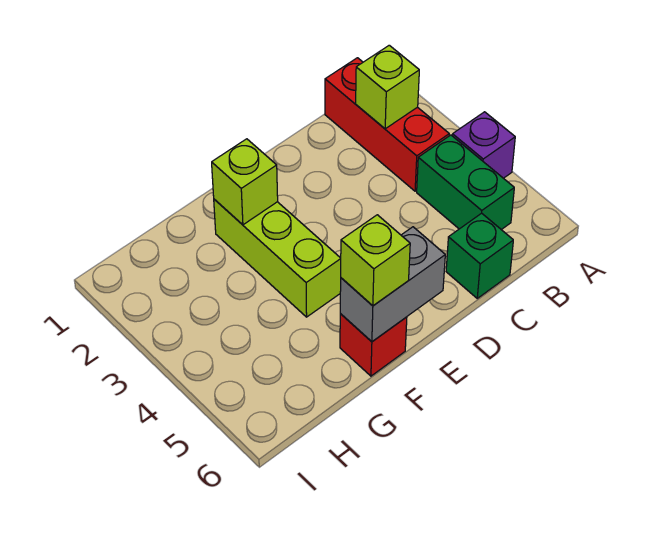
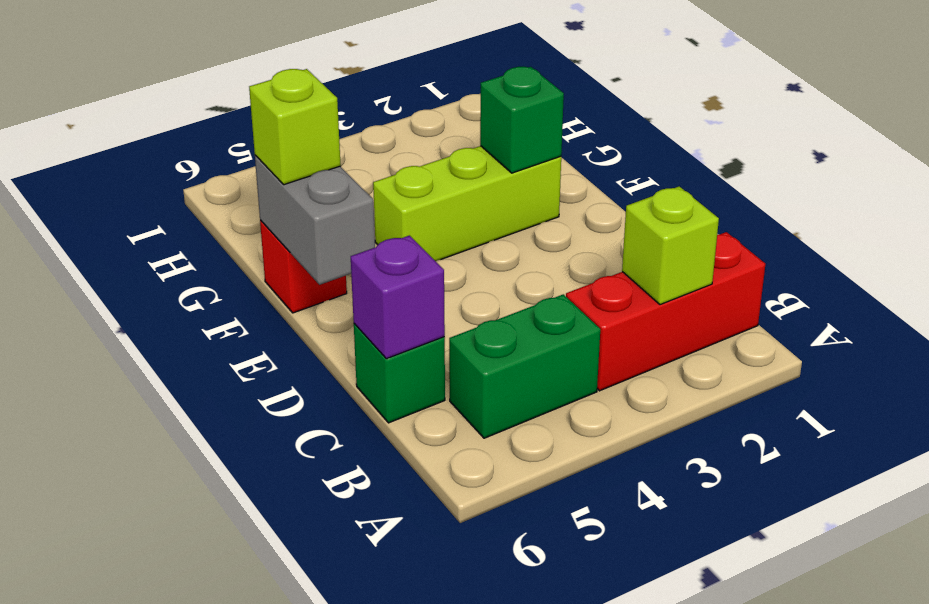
purple brick A4 level 1 -> purple brick C6 level 2
lime brick F2 level 2 -> green brick F2 level 2

